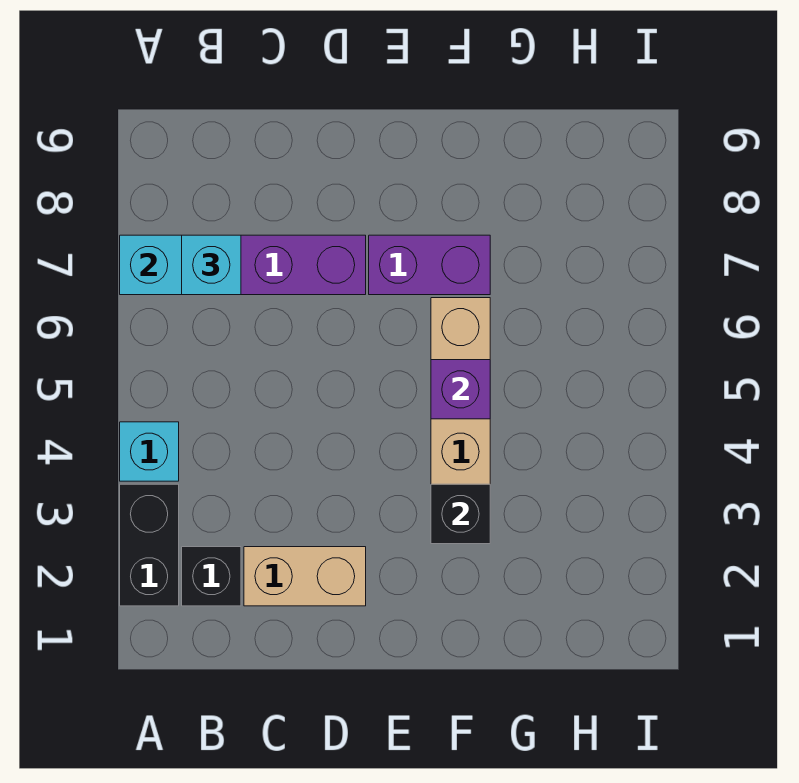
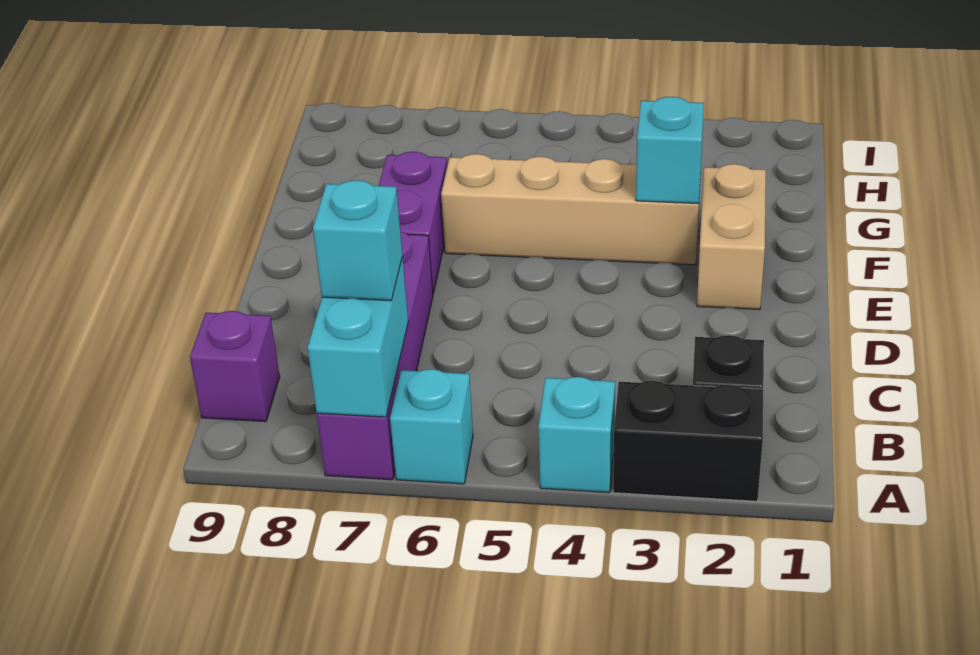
none -> cyan brick A6 level 1
tan brick C2:D2 level 1 -> tan brick E2:F2 level 1
black brick F3 level 2 -> cyan brick F3 level 2
purple brick F5 level 2 -> purple brick B9 level 1

